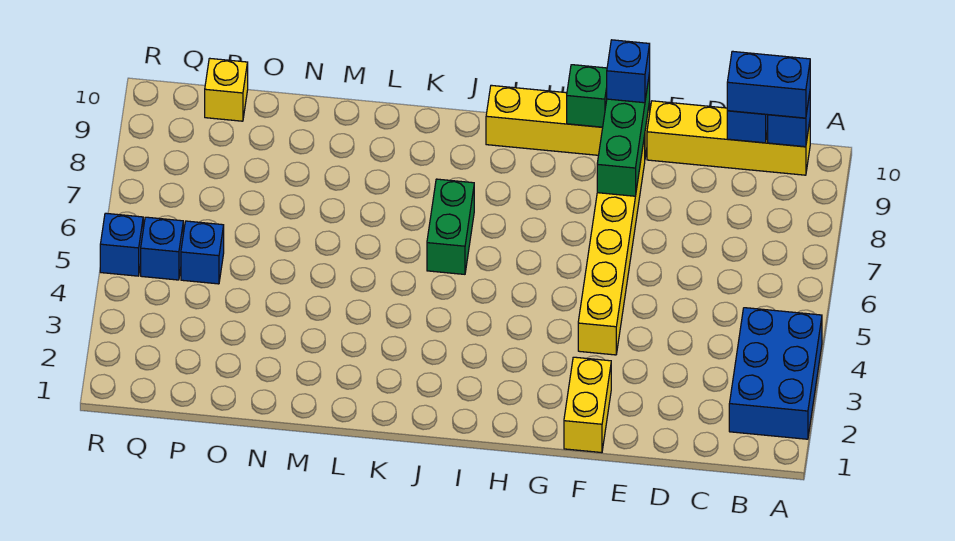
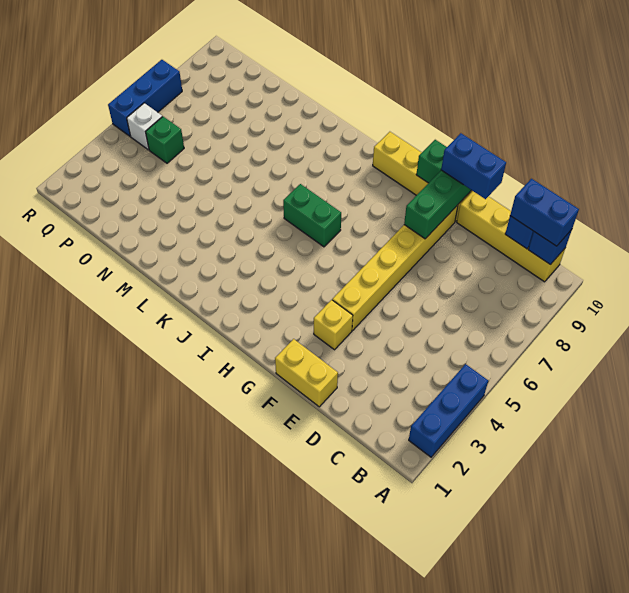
blue brick A2:B4 level 1 -> blue brick A2:A4 level 1
yellow brick F1:F2 level 1 -> yellow brick E1:F1 level 1
blue brick F10 level 3 -> blue brick E10:F10 level 3
green brick J6:J7 level 1 -> green brick I6:J6 level 1
blue brick P5 level 1 -> green brick P5 level 1
yellow brick P10 level 1 -> yellow brick F3 level 1
blue brick Q5 level 1 -> white brick Q5 level 1
blue brick R5 level 1 -> blue brick R5:R7 level 1

